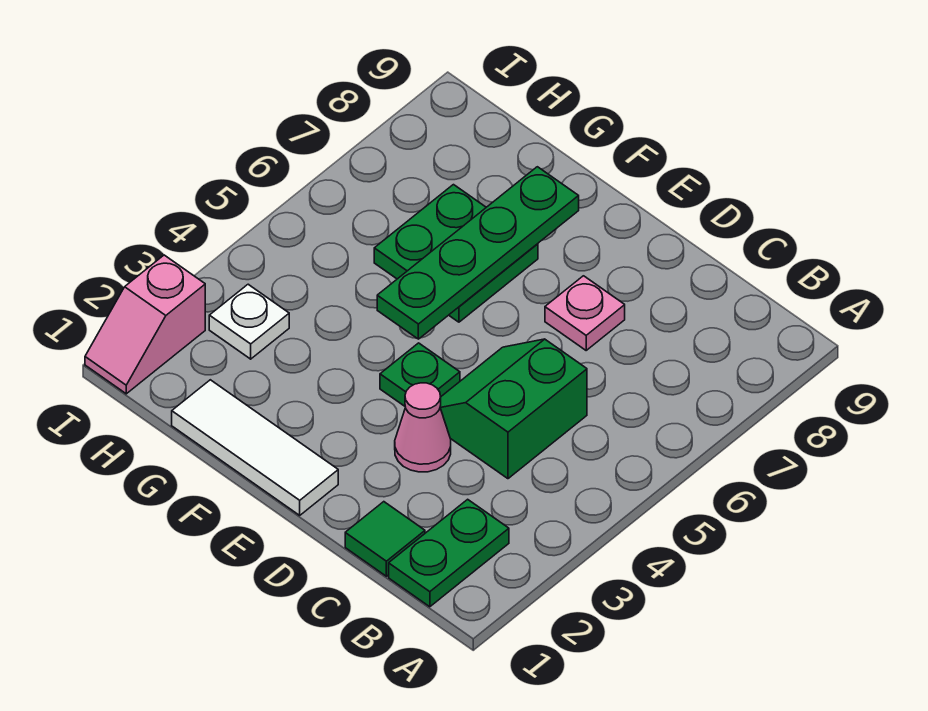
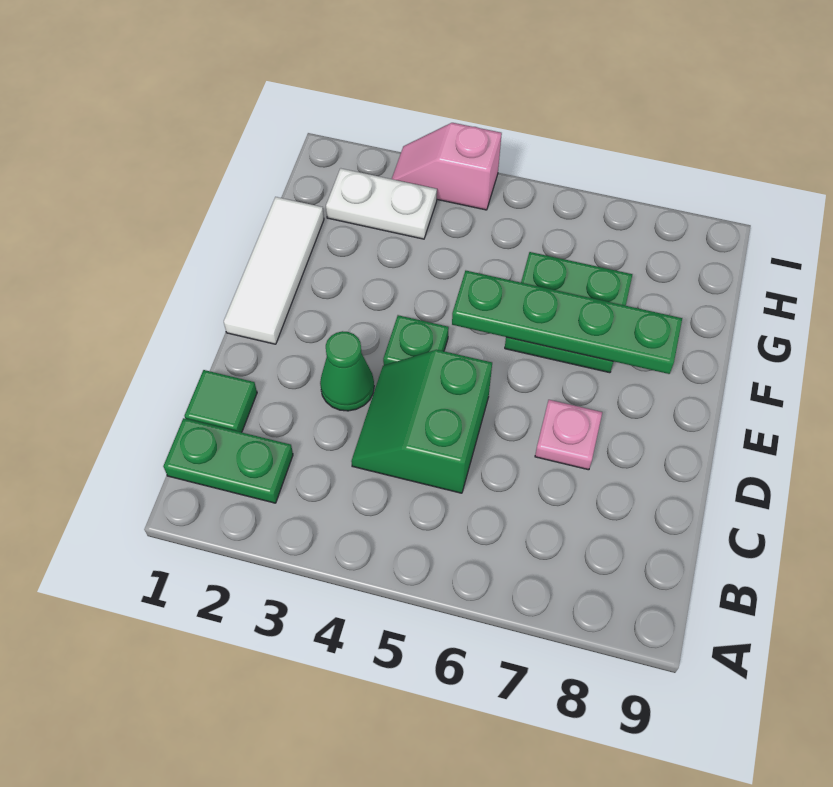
green slope C4:D5 level 1 top C -> green slope C4:D5 level 1 top 5
pink cone D3 level 1 -> green cone D3 level 1
white plate H3 level 1 -> white plate H2:H3 level 1
pink slope I1:I2 level 1 top 2 -> pink slope I3:I4 level 1 top 4

